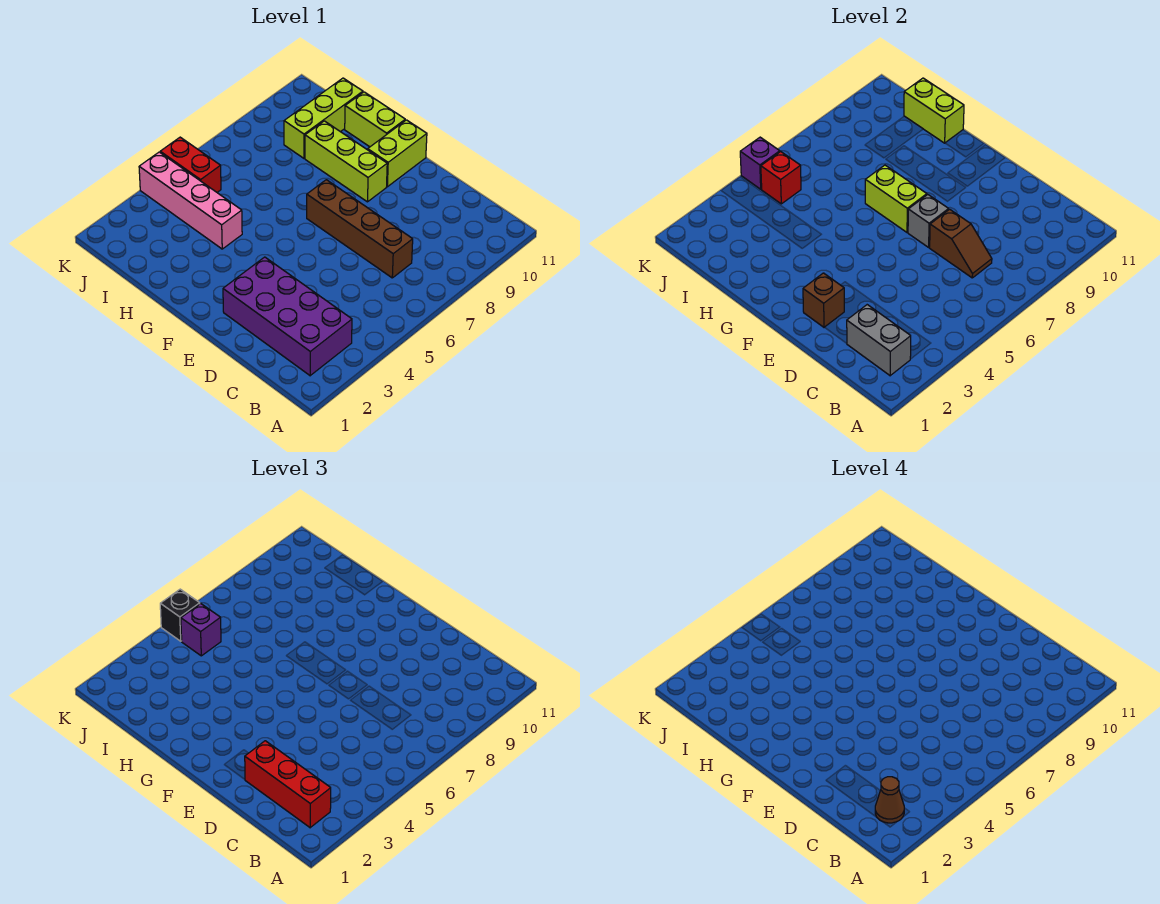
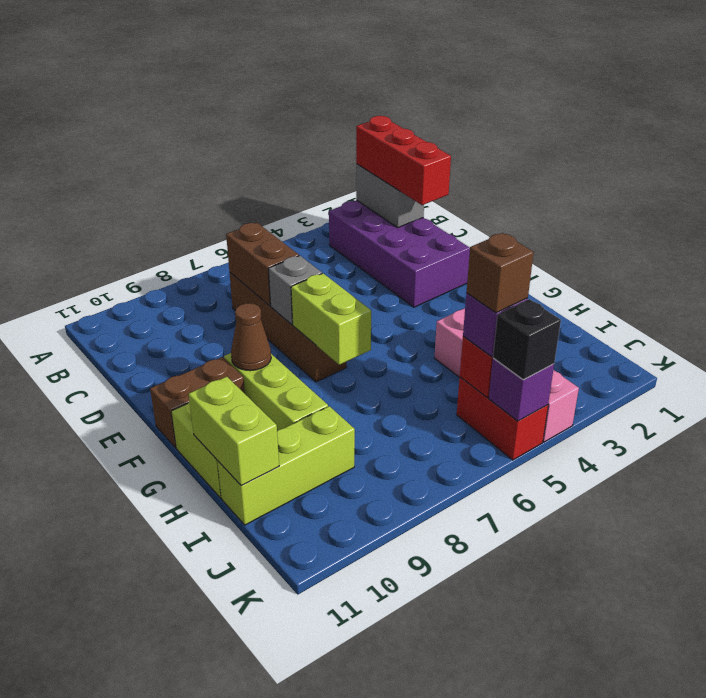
brown cone B2 level 4 -> brown cone F9 level 2
brown slope C7:D7 level 2 top D -> brown brick C7:D7 level 2
brown brick E2 level 2 -> brown brick J5 level 4
lime brick F10:F11 level 1 -> brown brick F10:F11 level 1

